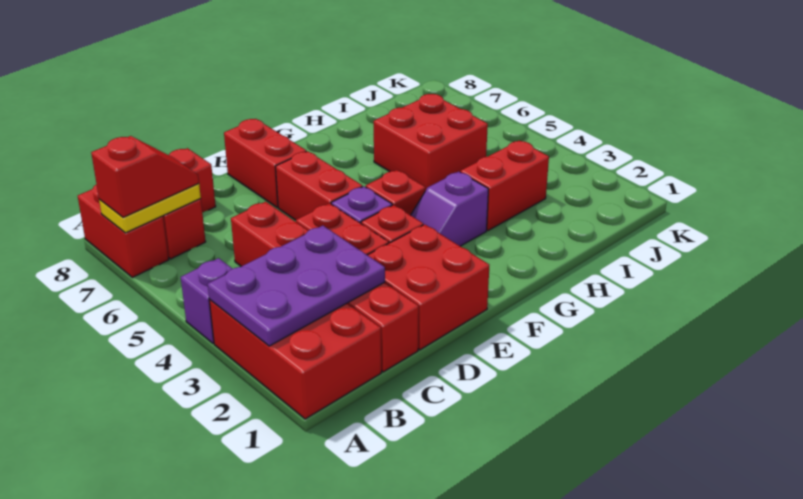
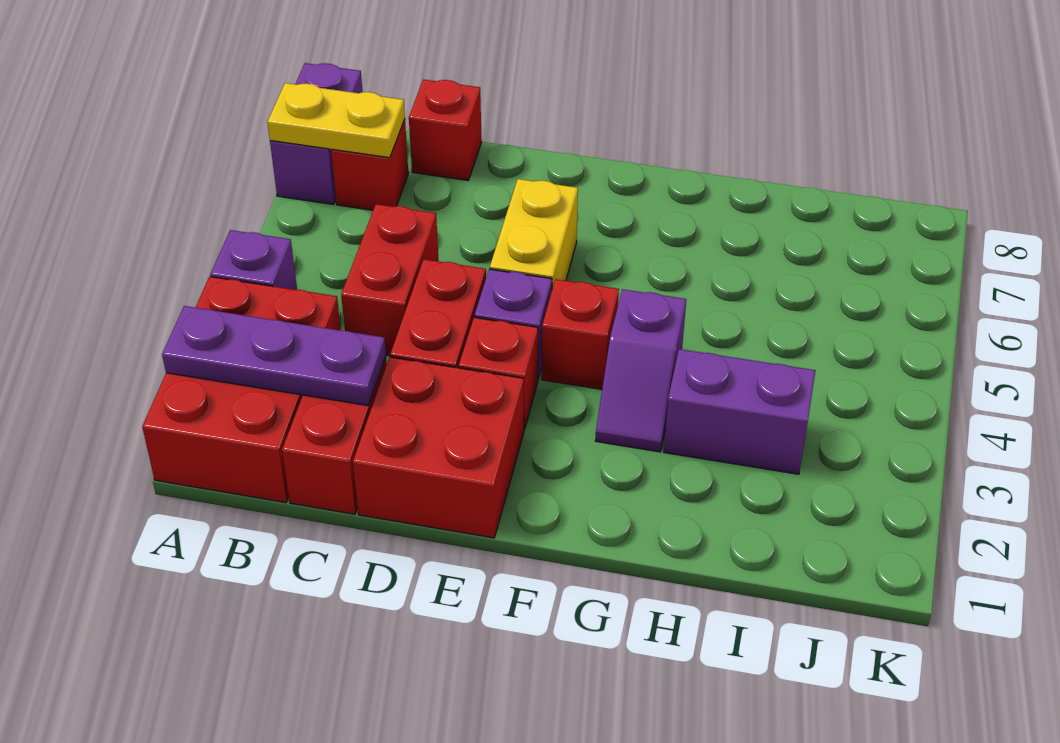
purple plate A2:C3 level 2 -> purple plate A2:C2 level 2
red brick A7:A8 level 1 -> purple brick A7:A8 level 1
red slope A7:B7 level 3 top A -> none
red brick E5:E6 level 1 -> yellow brick E5:E6 level 1
red brick E7:E8 level 1 -> none
purple slope F3:G3 level 1 top G -> purple slope G3:G4 level 1 top 4
red brick H3:I3 level 1 -> purple brick H3:I3 level 1
red brick H5:I6 level 1 -> none

